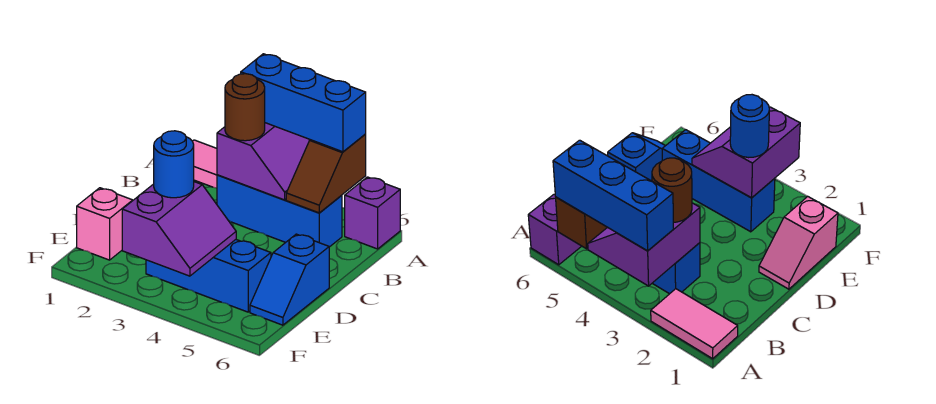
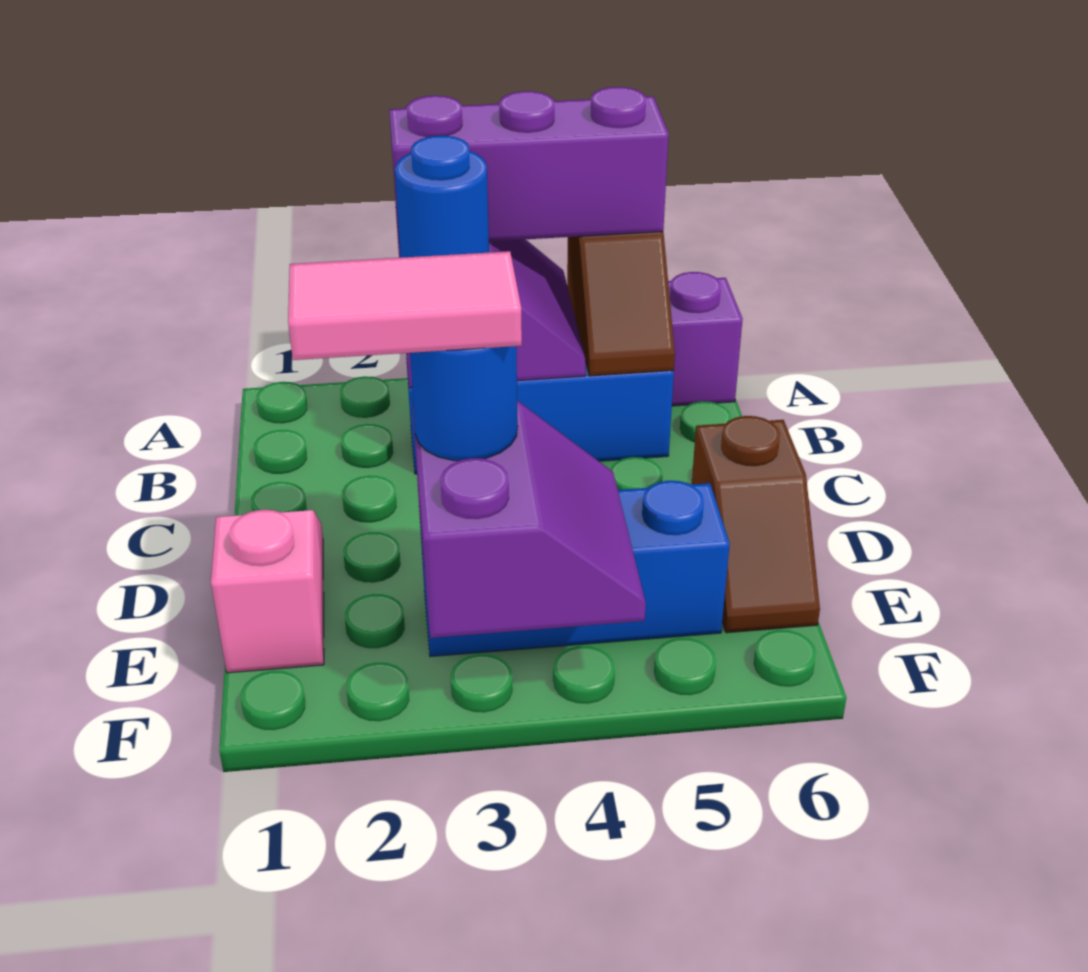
pink tile A1:A2 level 1 -> pink tile E2:E3 level 4
blue brick A3:A5 level 3 -> purple brick A3:A5 level 3
brown round brick B3 level 3 -> blue round brick B3 level 3
blue slope D6:E6 level 1 top D -> brown slope D6:E6 level 1 top D

